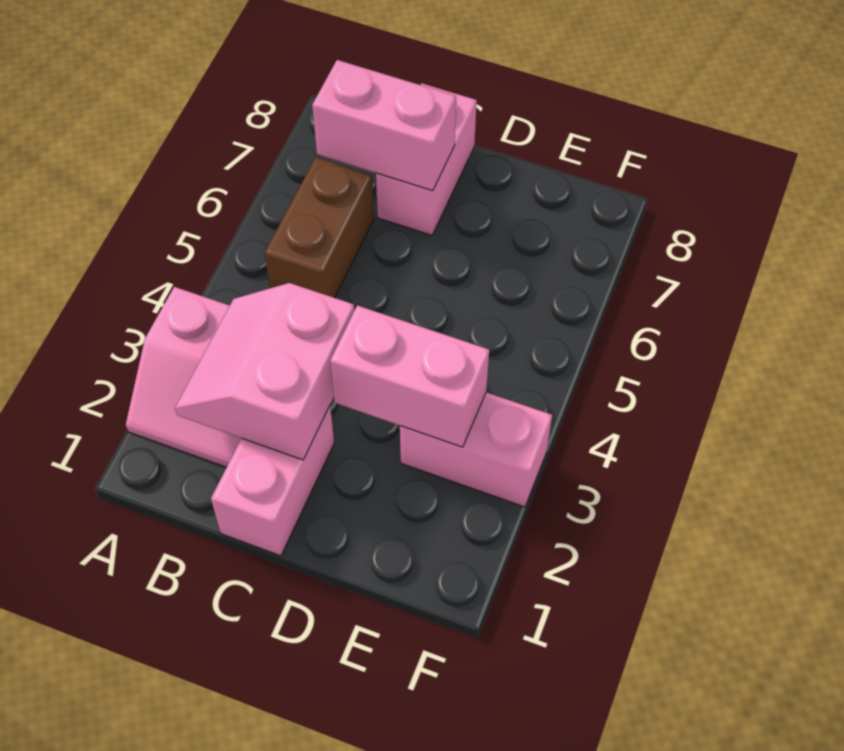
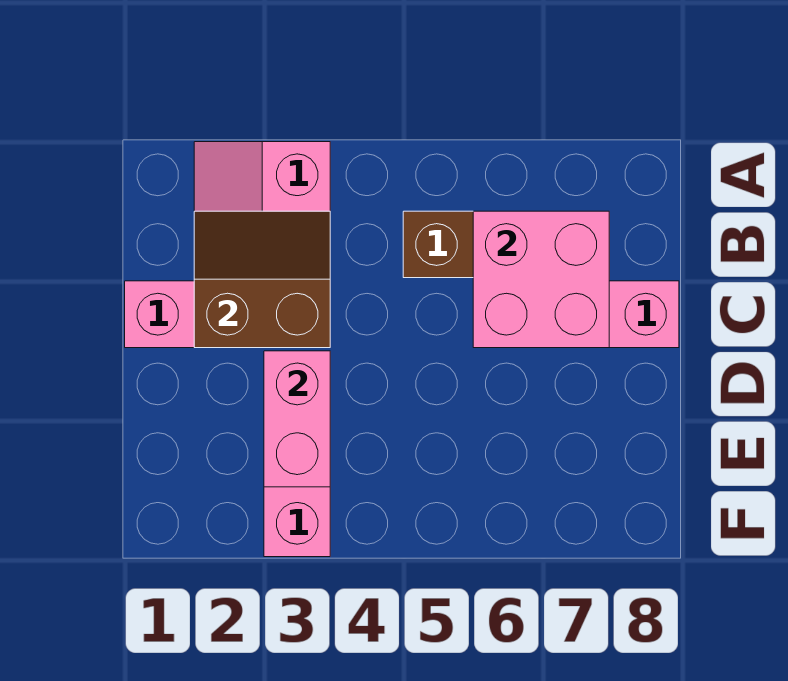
pink slope B2:C3 level 2 top C -> brown slope B2:C3 level 2 top C
pink brick B7:C7 level 2 -> pink brick B6:C7 level 2

